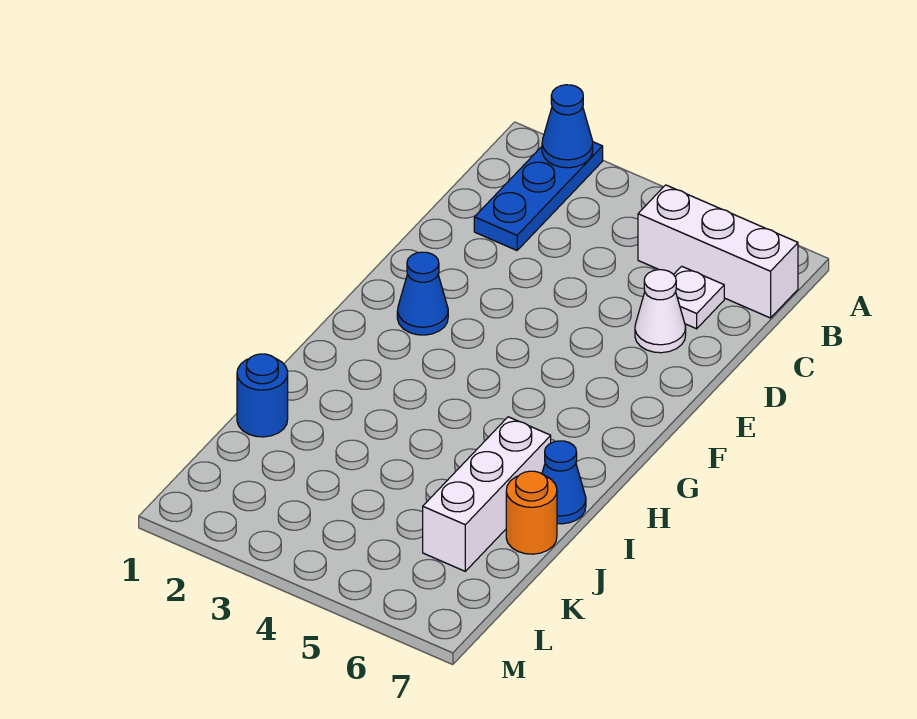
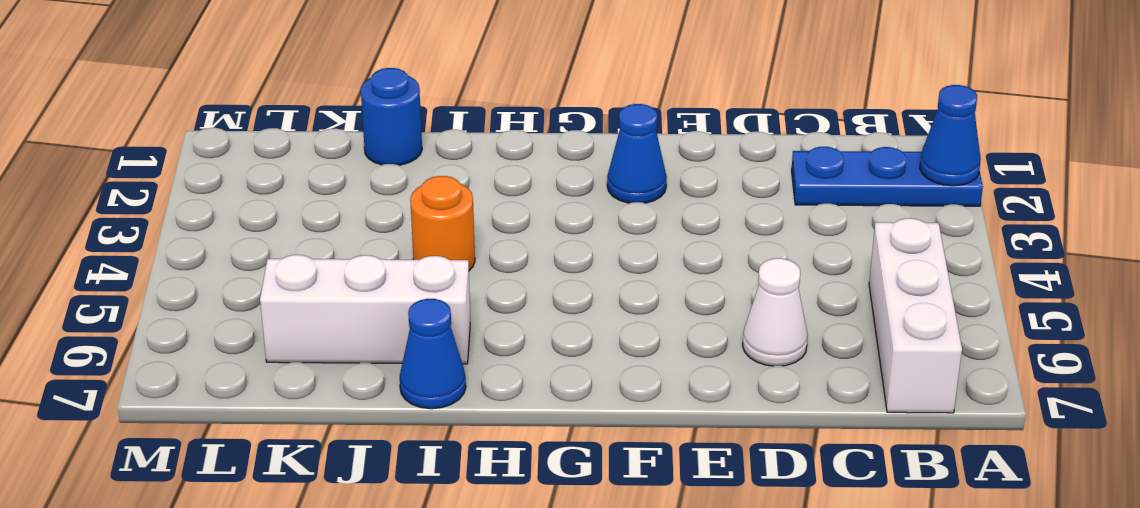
white plate C6 level 1 -> none
orange round brick J7 level 1 -> orange round brick I4 level 1

